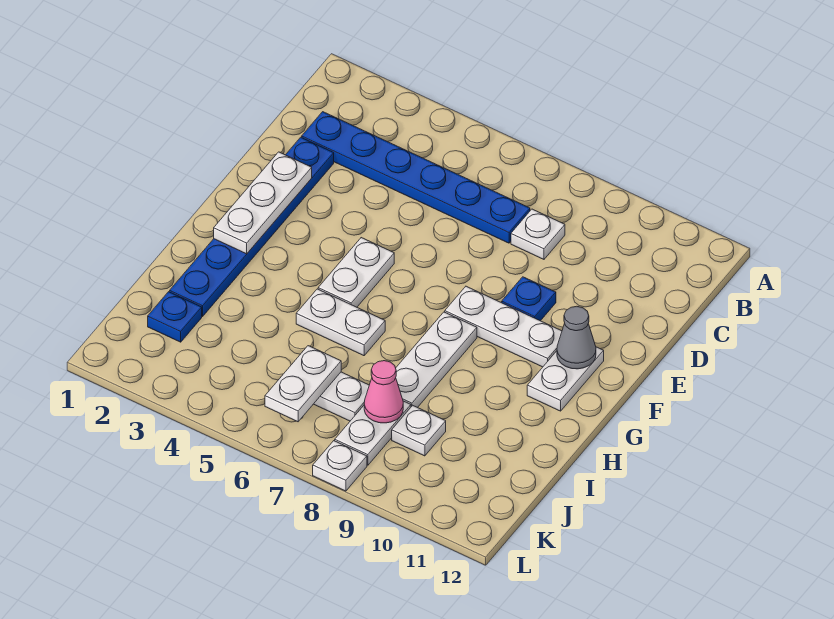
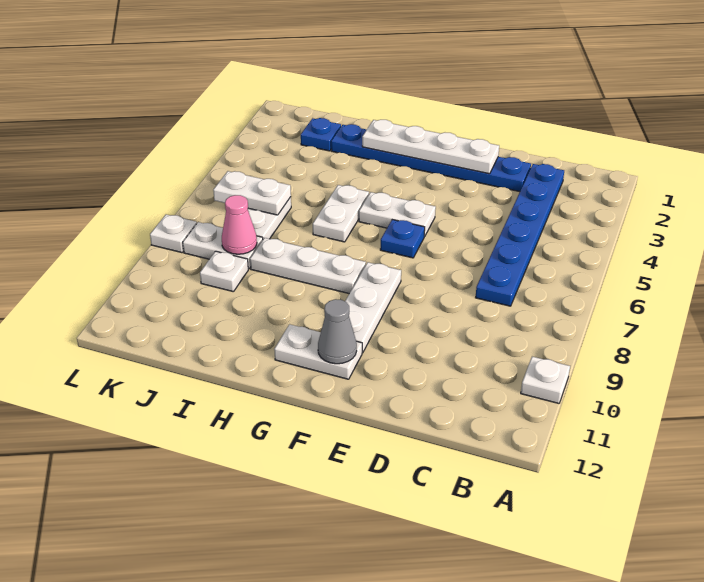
white plate C8 level 1 -> white plate A10 level 1
white plate E2:G2 level 2 -> white plate E2:H2 level 2
blue plate E9 level 1 -> blue plate F6 level 1

